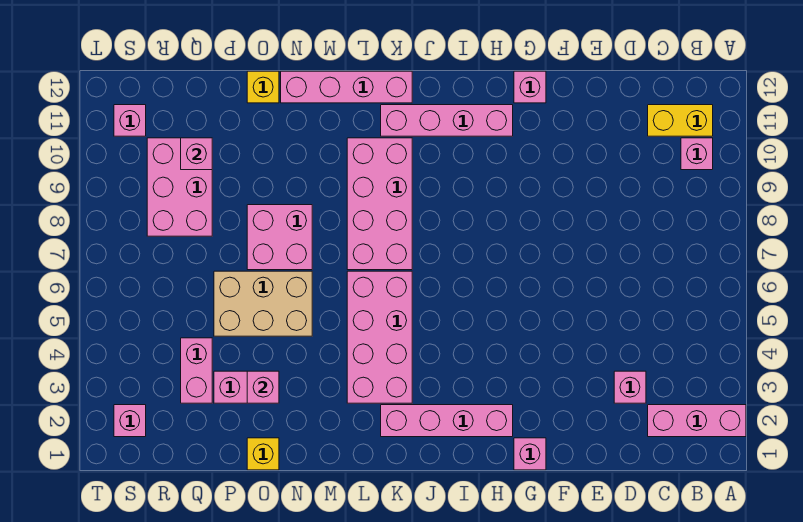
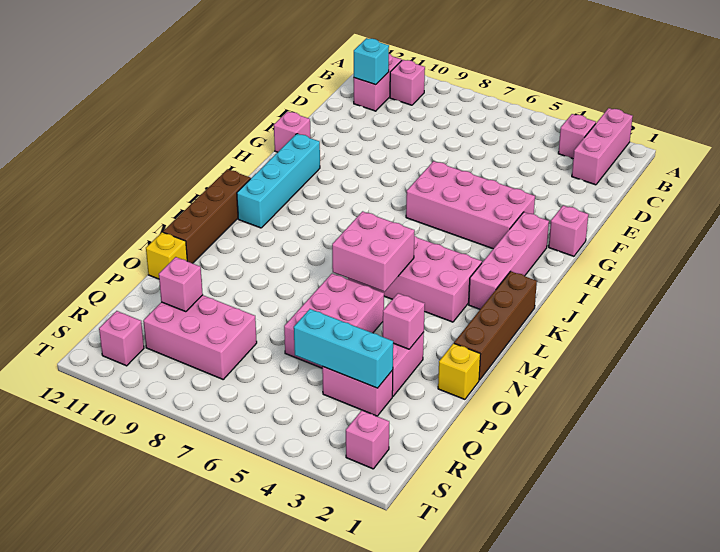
yellow brick B11:C11 level 1 -> pink brick B11:C11 level 1
none -> cyan brick C11 level 2
pink brick D3 level 1 -> pink brick B3 level 1
pink brick H11:K11 level 1 -> cyan brick H11:K11 level 1
none -> brown brick K1:N1 level 1
pink brick K7:L10 level 1 -> pink brick G3:H6 level 1
pink brick K12:N12 level 1 -> brown brick K12:N12 level 1
tan brick N5:P6 level 1 -> pink brick N5:P6 level 1
pink brick N7:O8 level 1 -> pink brick L5:M6 level 2
none -> cyan brick Q3:Q5 level 2

